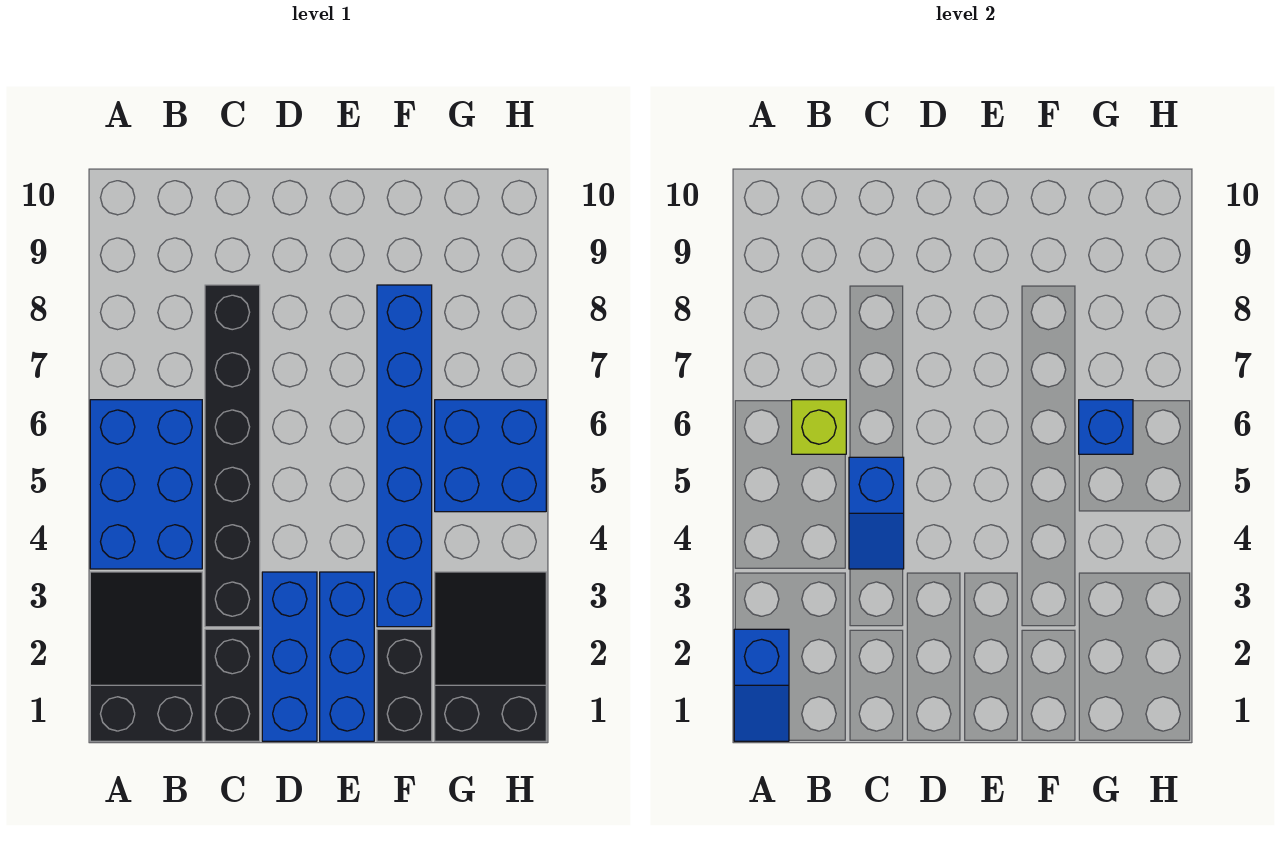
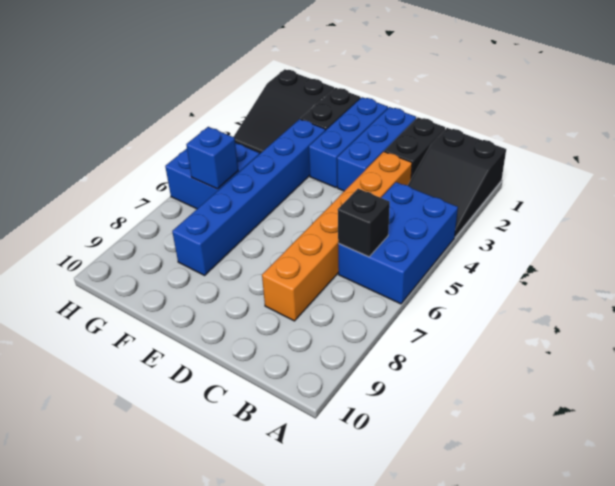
blue slope A1:A2 level 2 top 2 -> none
lime brick B6 level 2 -> black brick B6 level 2
black brick C3:C8 level 1 -> orange brick C3:C8 level 1
blue slope C4:C5 level 2 top 5 -> none

